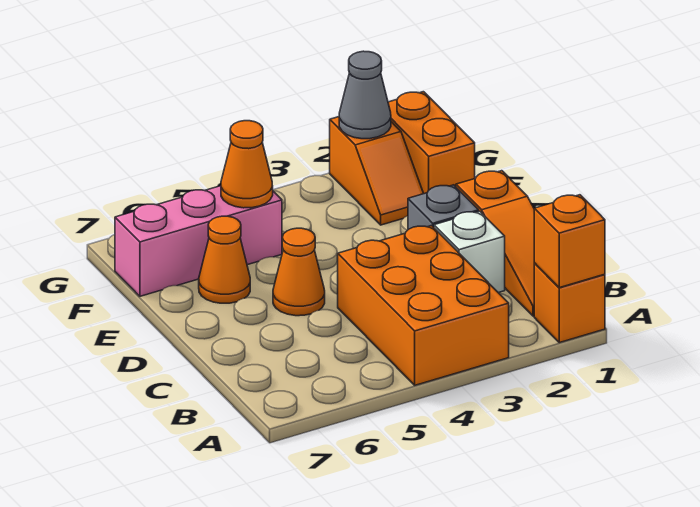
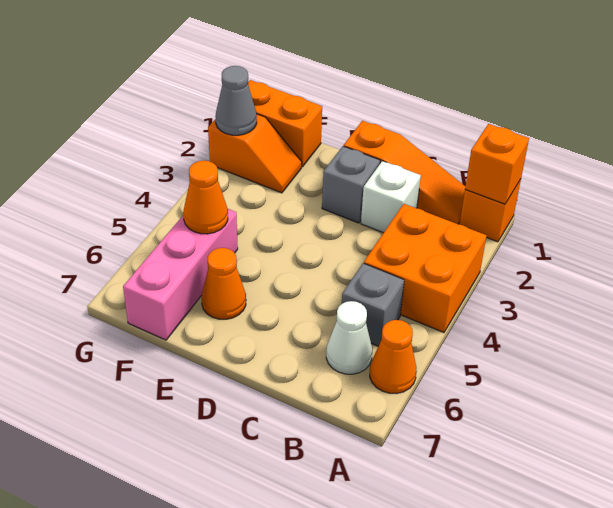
orange brick A3:C4 level 1 -> orange brick A3:B4 level 1
none -> grey brick B5 level 1
none -> white cone B6 level 1
orange cone D5 level 1 -> orange cone A6 level 1

